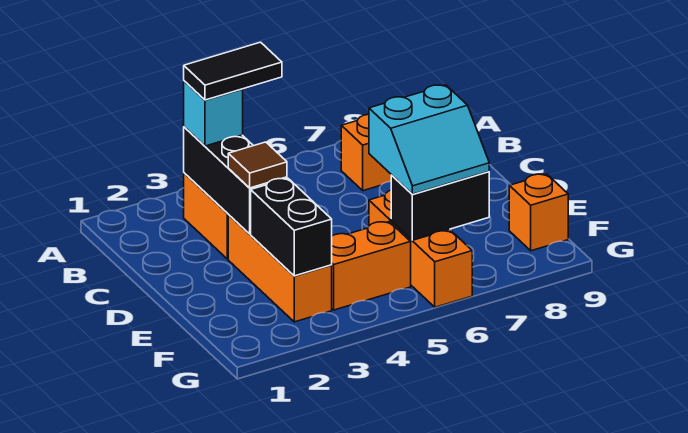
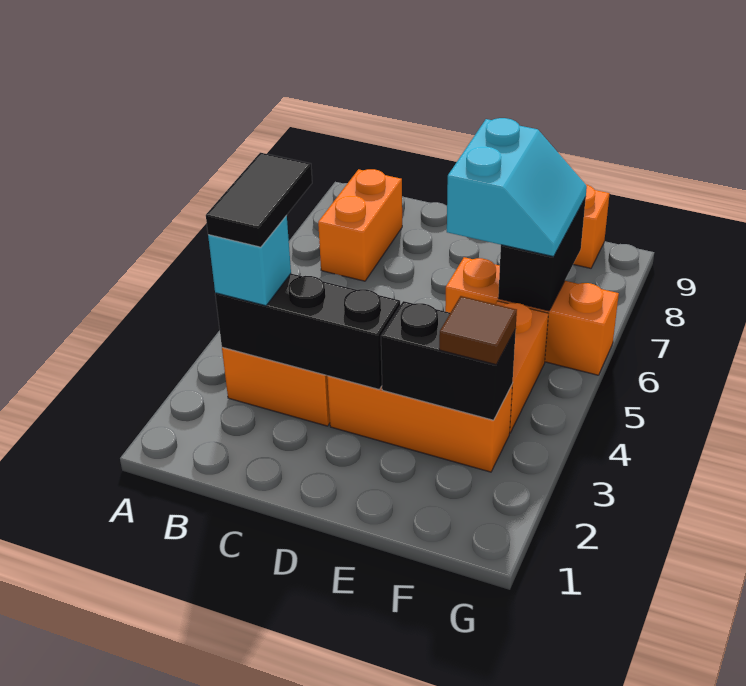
brown tile D3 level 3 -> brown tile F3 level 3

